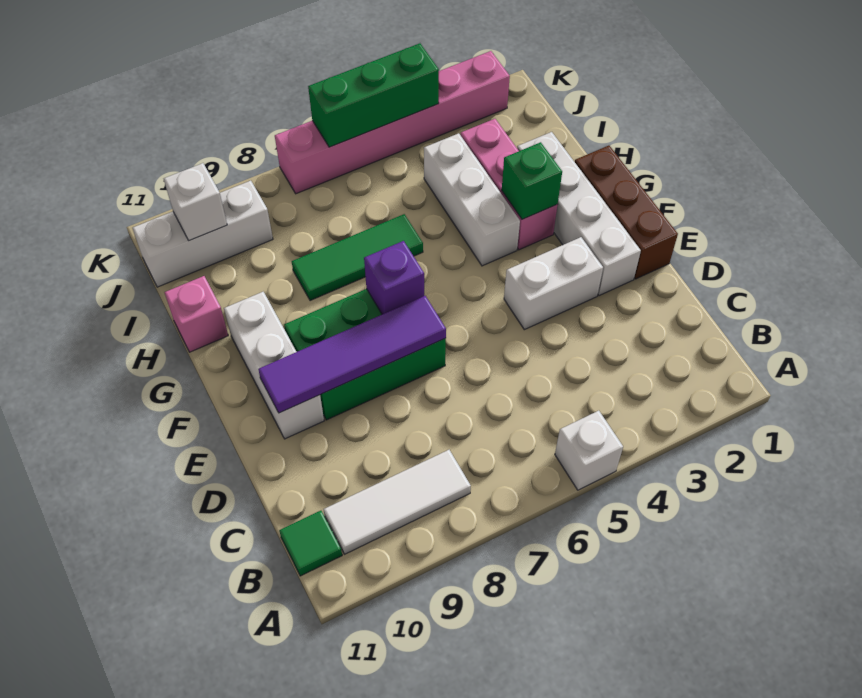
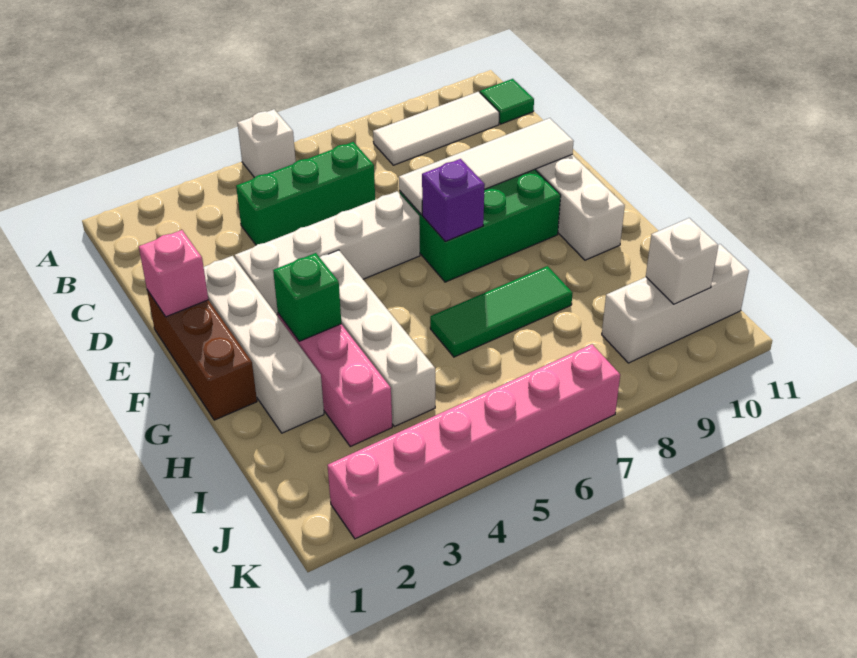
white brick E3:E4 level 1 -> white brick E3:E6 level 1
purple tile E7:E10 level 2 -> white tile E7:E10 level 2
white brick G4:I4 level 1 -> white brick F4:I4 level 1
pink brick H11 level 1 -> pink brick E1 level 2
green brick K4:K6 level 2 -> green brick C4:C6 level 1

